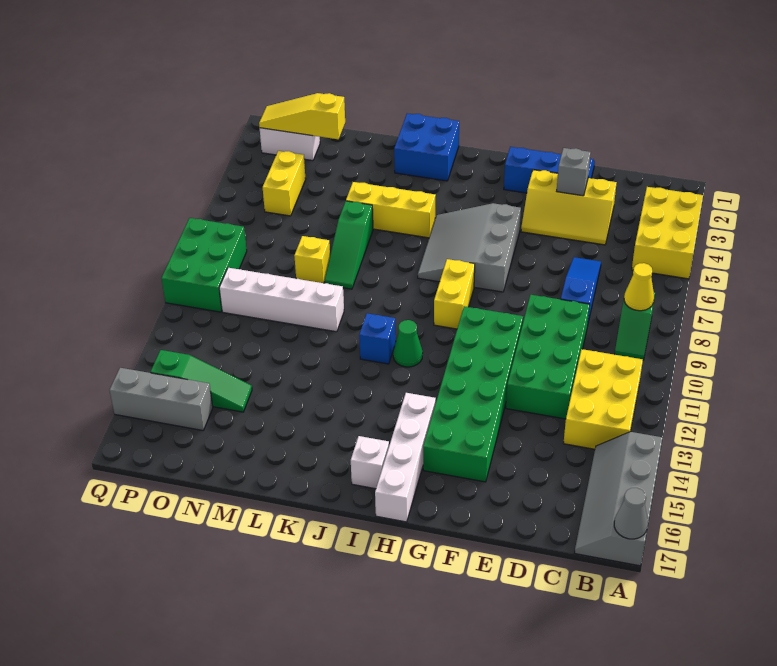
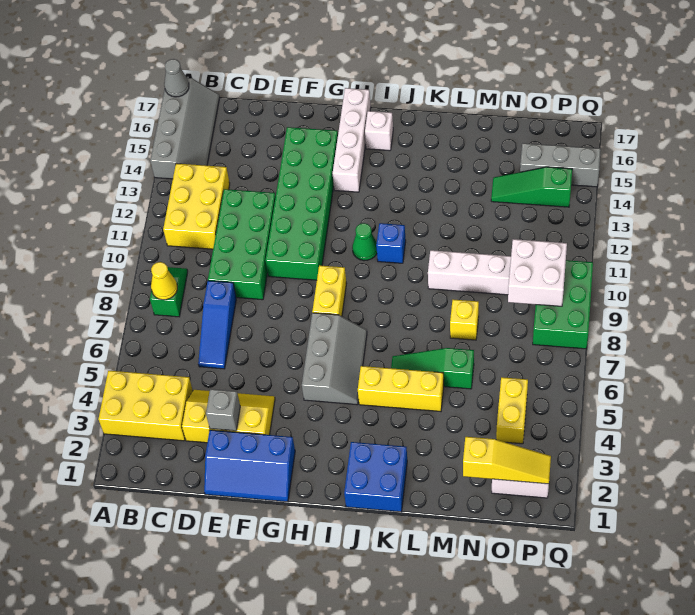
yellow brick A3:B5 level 1 -> yellow brick A3:C4 level 1
grey slope G5:I7 level 1 top G -> grey slope H5:I7 level 1 top H
green slope L6:L8 level 1 top 6 -> green slope K6:M6 level 1 top M
none -> white brick O9:P10 level 2

